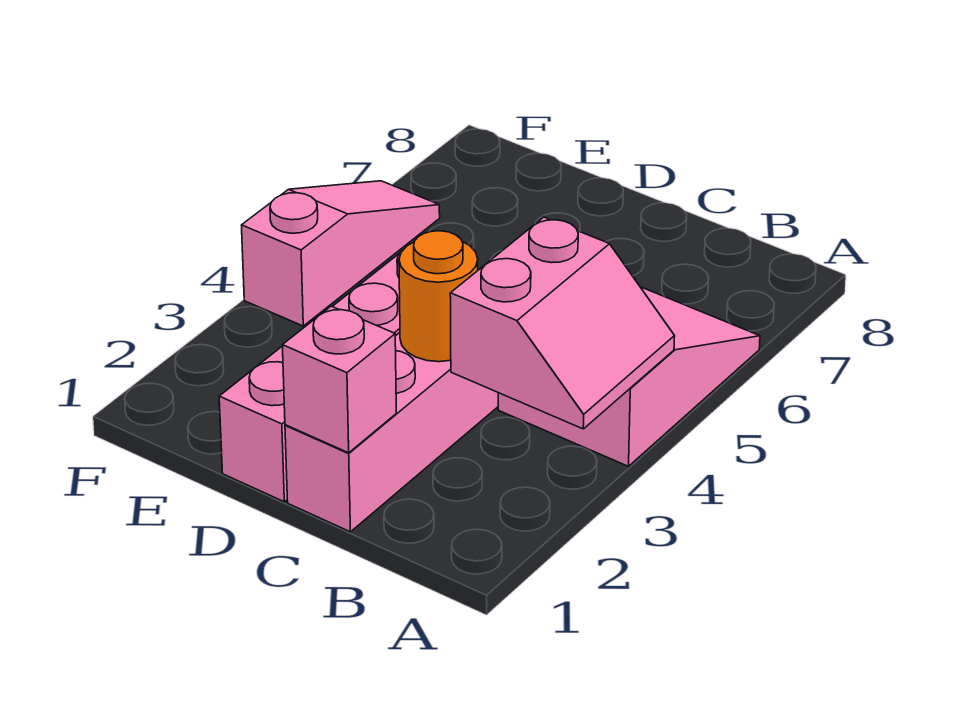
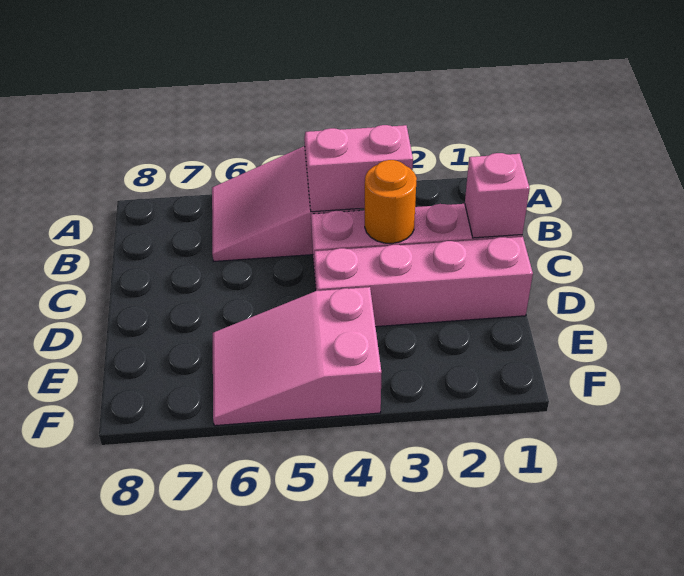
pink slope F4:F6 level 1 top 4 -> pink slope E4:F6 level 1 top 4

